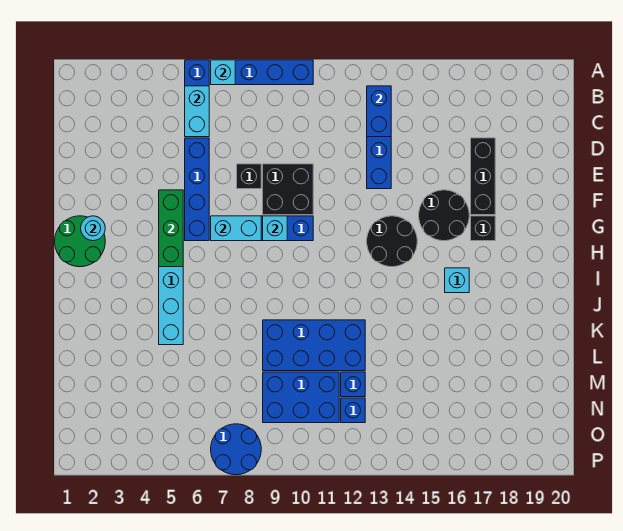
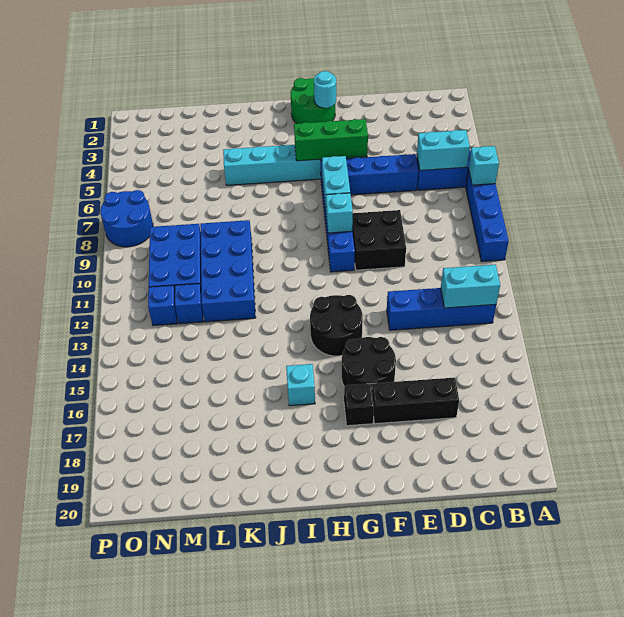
blue brick B13:C13 level 2 -> cyan brick B13:C13 level 2
black brick E8 level 1 -> none

